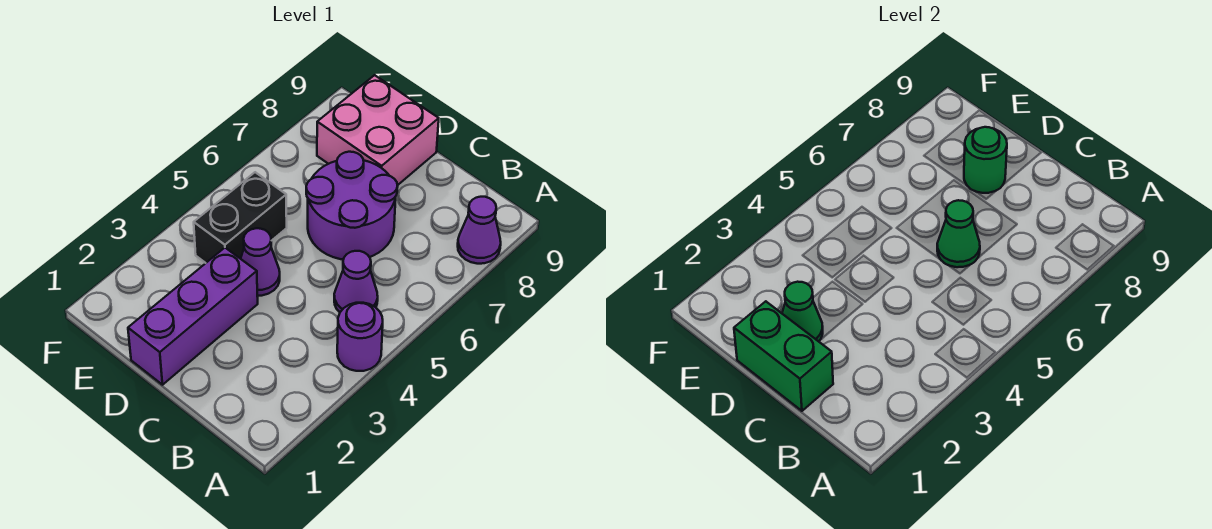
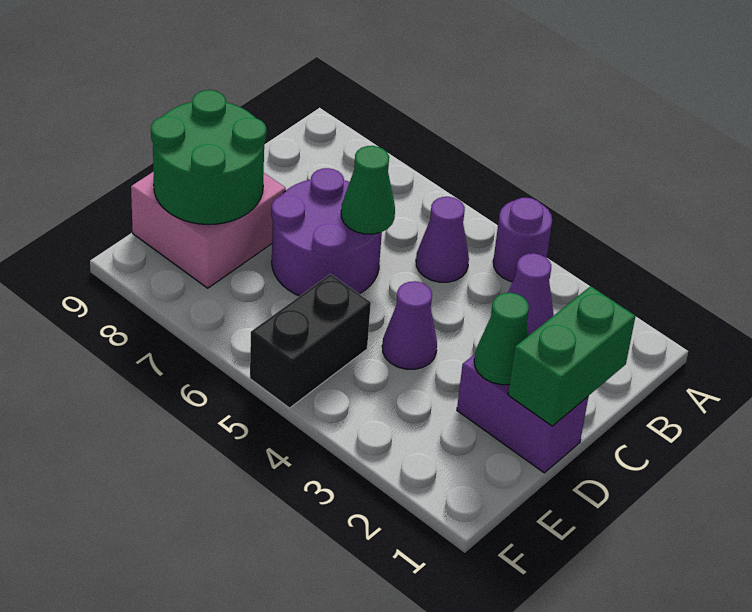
purple cone A8 level 1 -> purple cone B3 level 1
purple brick D1:D3 level 1 -> purple brick D1:D2 level 1
green round brick D8 level 2 -> green round brick D8:E9 level 2
black brick E4:E5 level 1 -> black brick E5:F5 level 1

